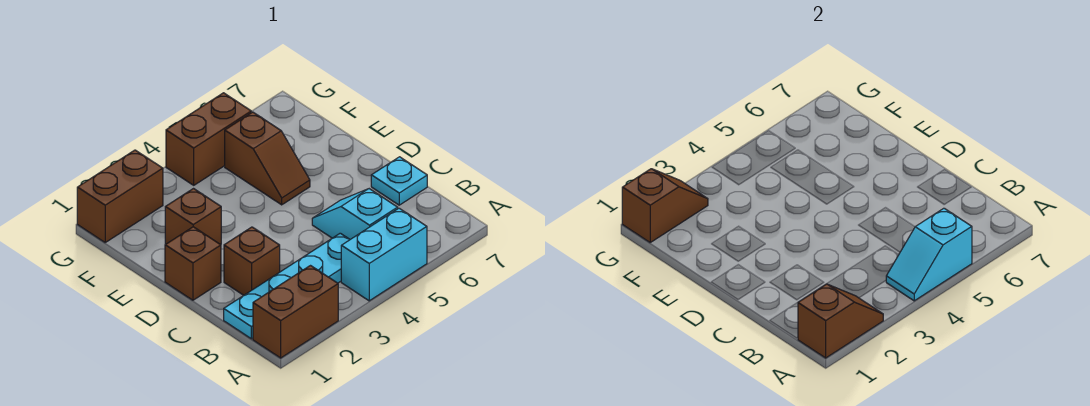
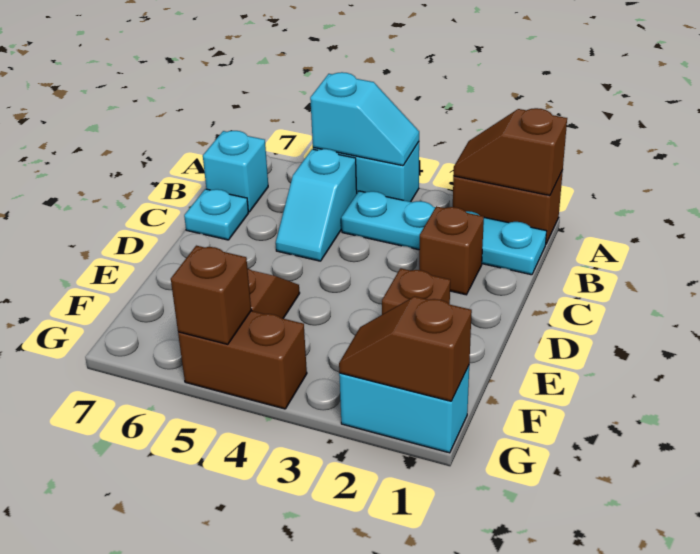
none -> cyan brick B7 level 1
brown brick D1 level 1 -> brown brick G5 level 2
brown brick G1:G2 level 1 -> cyan brick G1:G2 level 1

